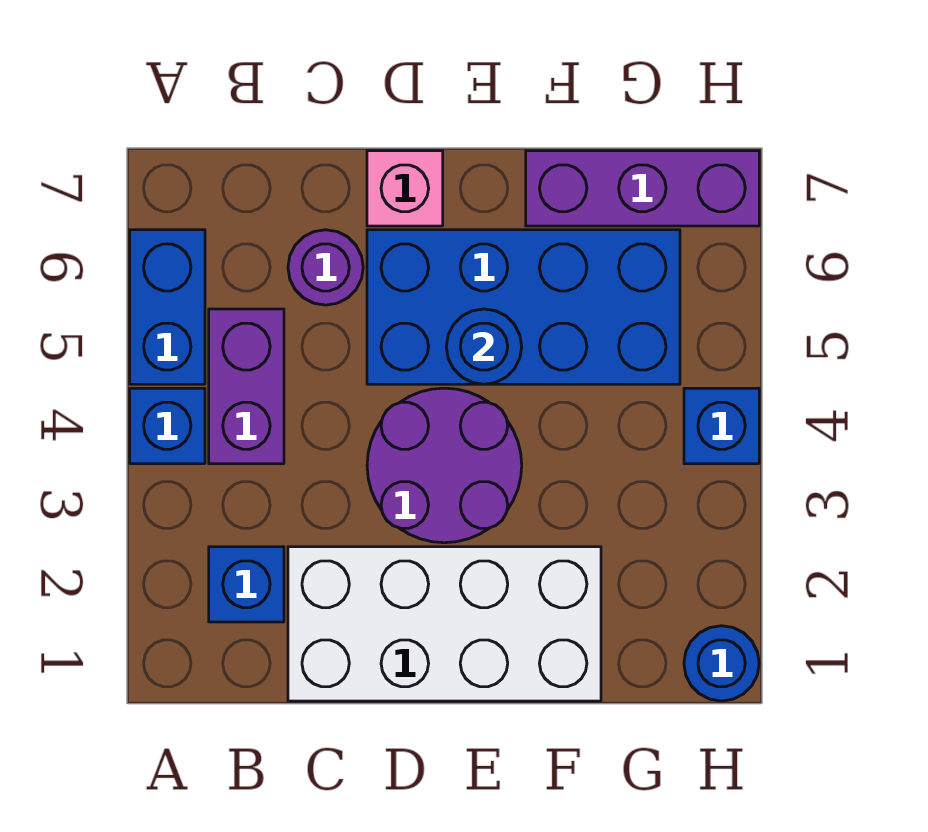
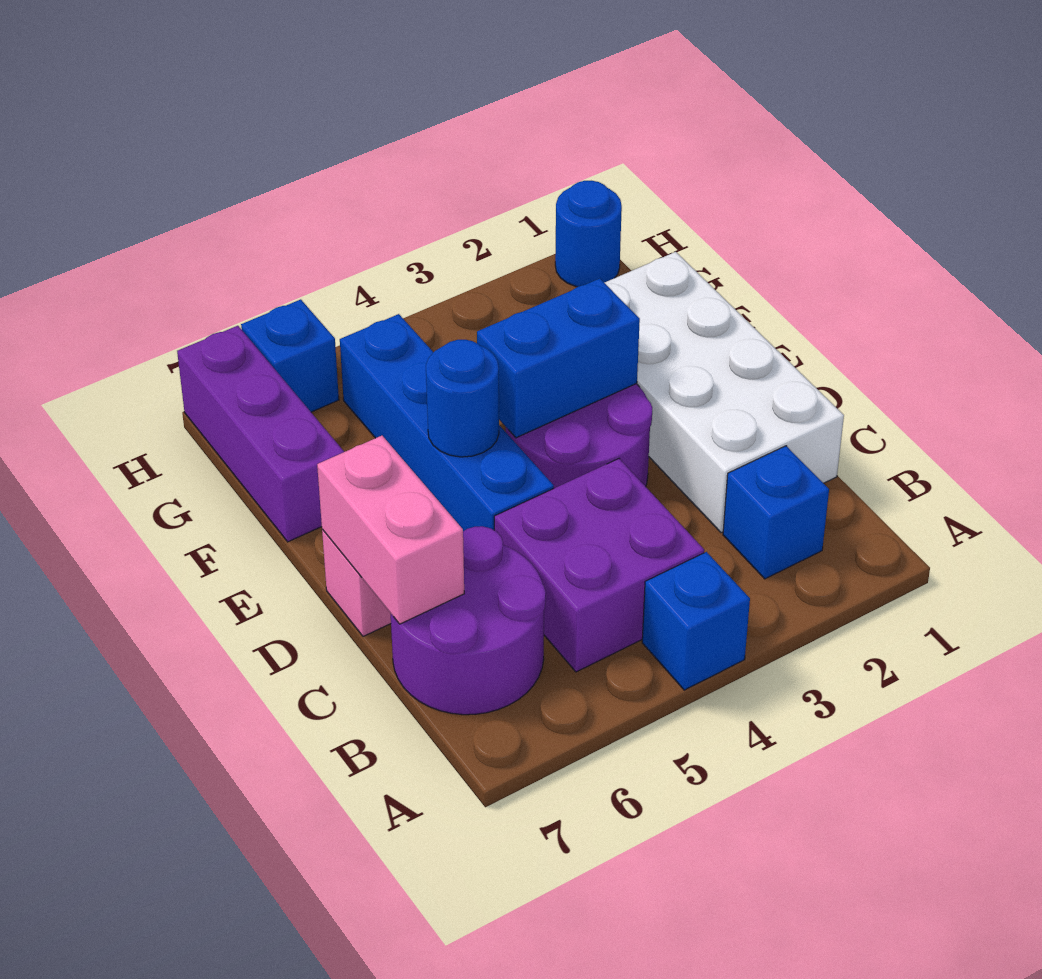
blue brick A5:A6 level 1 -> blue brick E3:E4 level 2
purple brick B4:B5 level 1 -> purple brick B4:C5 level 1
purple round brick C6 level 1 -> purple round brick B6:C7 level 1
none -> pink brick C7:D7 level 2
blue brick D5:G6 level 1 -> blue brick D5:G5 level 1
blue brick H4 level 1 -> blue brick H6 level 1

